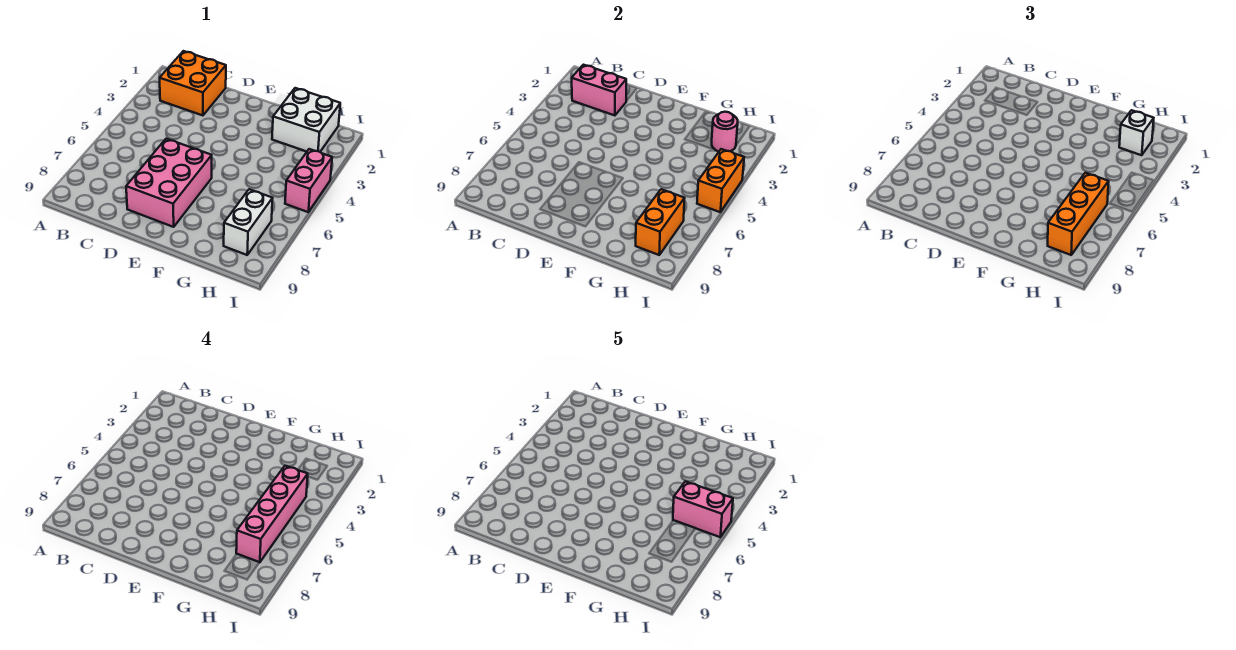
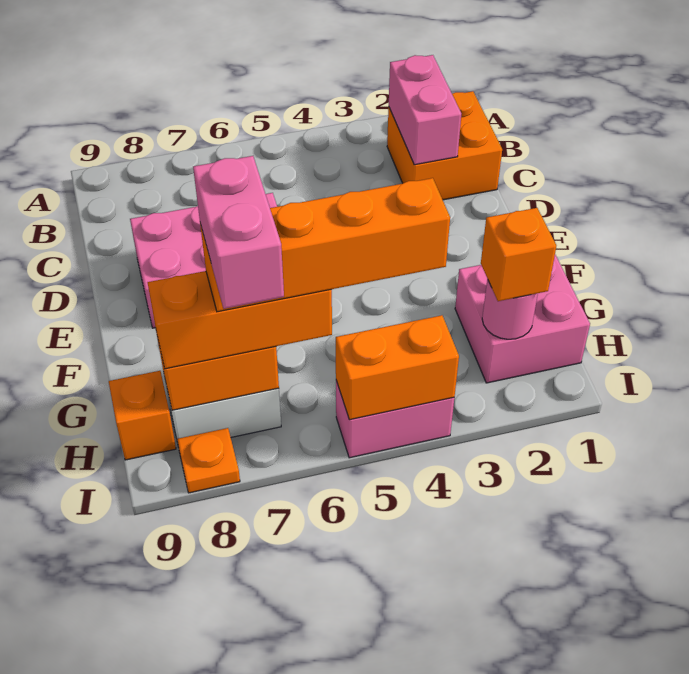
white brick G1:H2 level 1 -> pink brick G1:H2 level 1
white brick H2 level 3 -> orange brick H2 level 3
pink brick H4:H7 level 4 -> orange brick H4:H7 level 4
pink brick H5:I5 level 5 -> pink brick H7:I7 level 5
none -> orange brick H9 level 1
none -> orange plate I8 level 1

